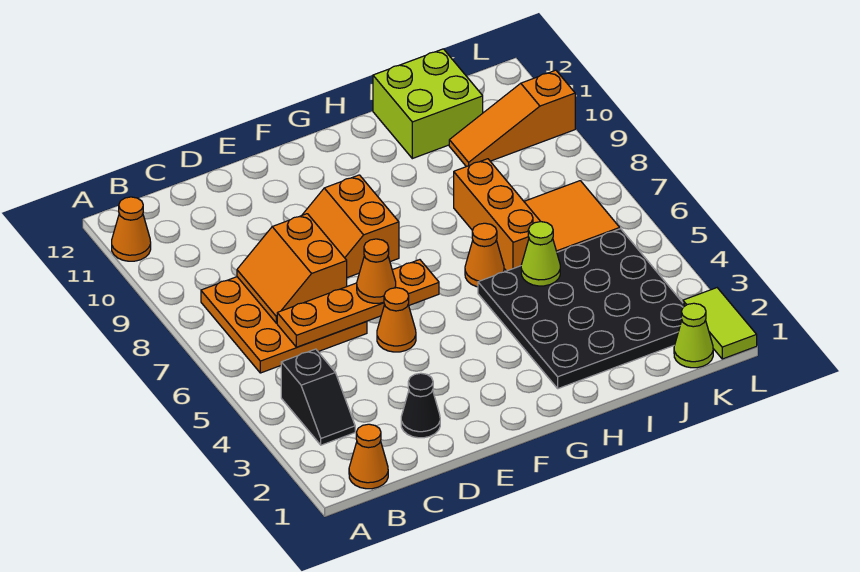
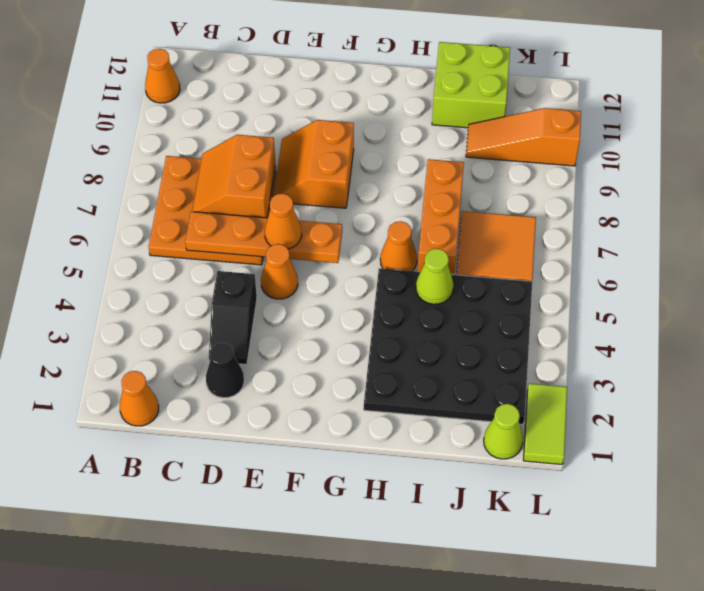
black slope B3:B4 level 1 top 4 -> black slope D3:D4 level 1 top 4

